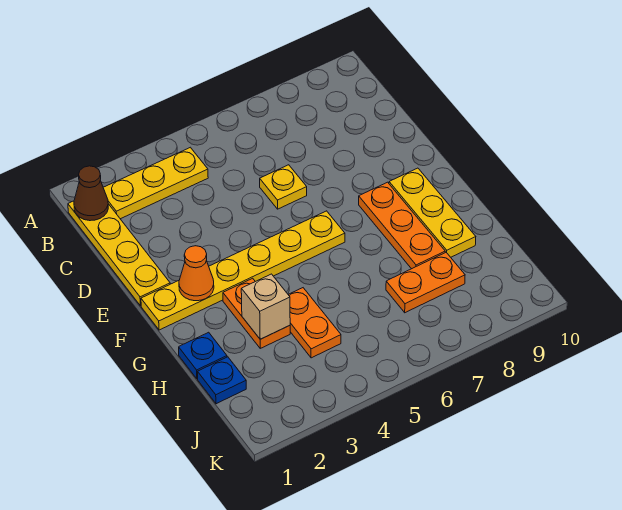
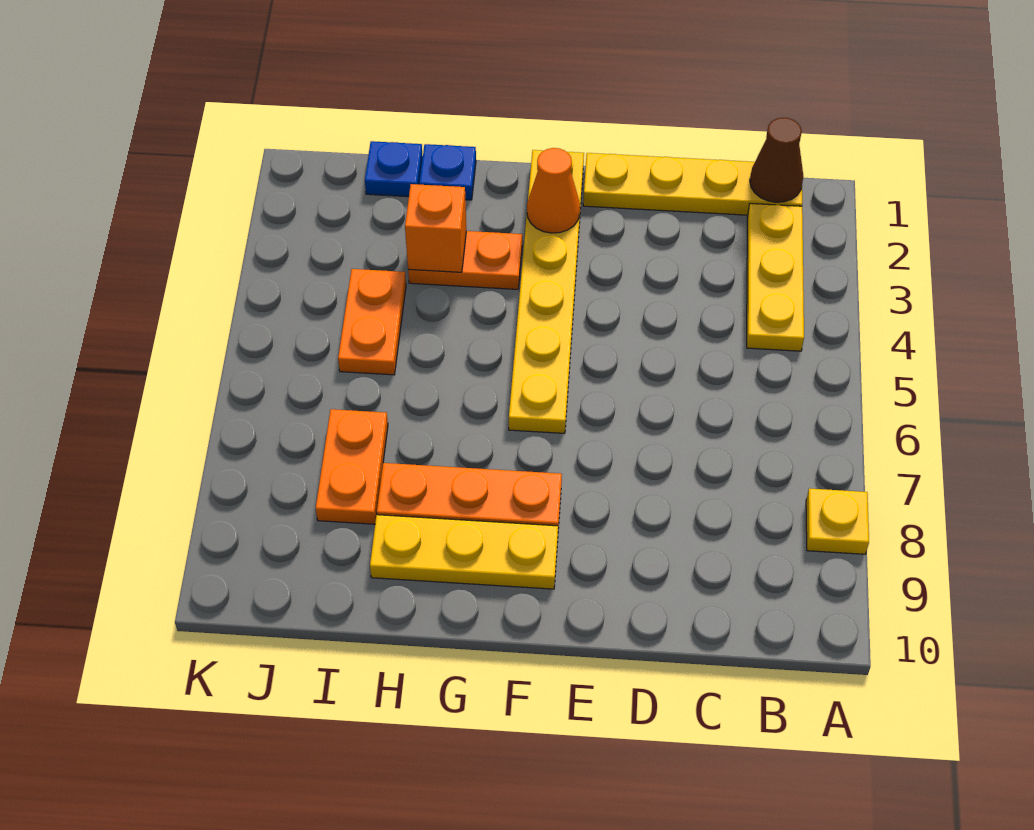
yellow plate D6 level 1 -> yellow plate A8 level 1
tan brick H3 level 2 -> orange brick H3 level 2
orange plate H4:I4 level 1 -> orange plate I4:I5 level 1

